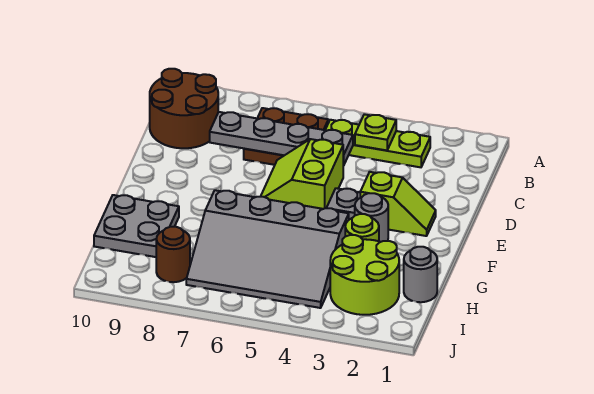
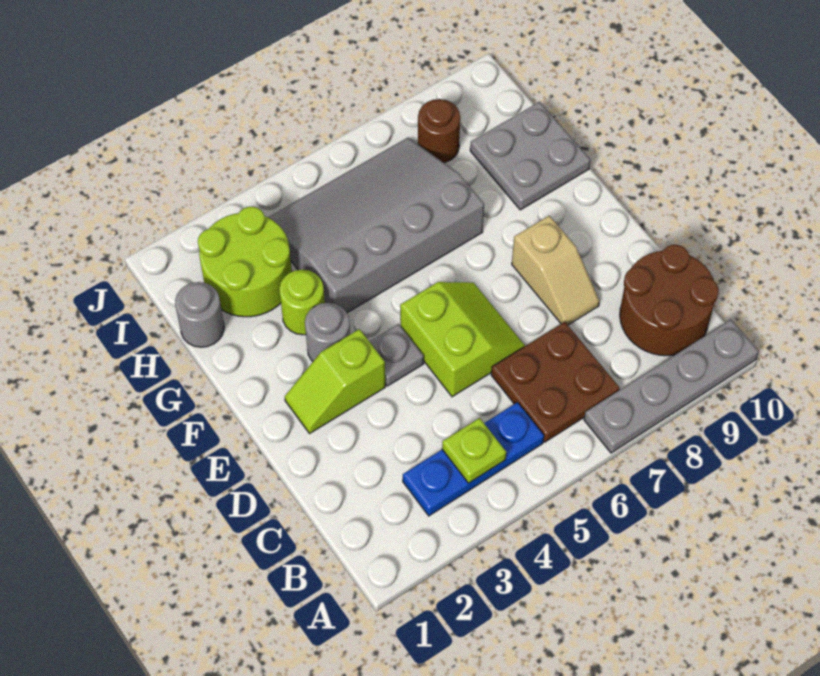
lime plate B3:B5 level 1 -> blue plate B3:B5 level 1
grey plate C5:C8 level 2 -> grey plate A7:A10 level 1
none -> tan slope D8:E8 level 1 top E

